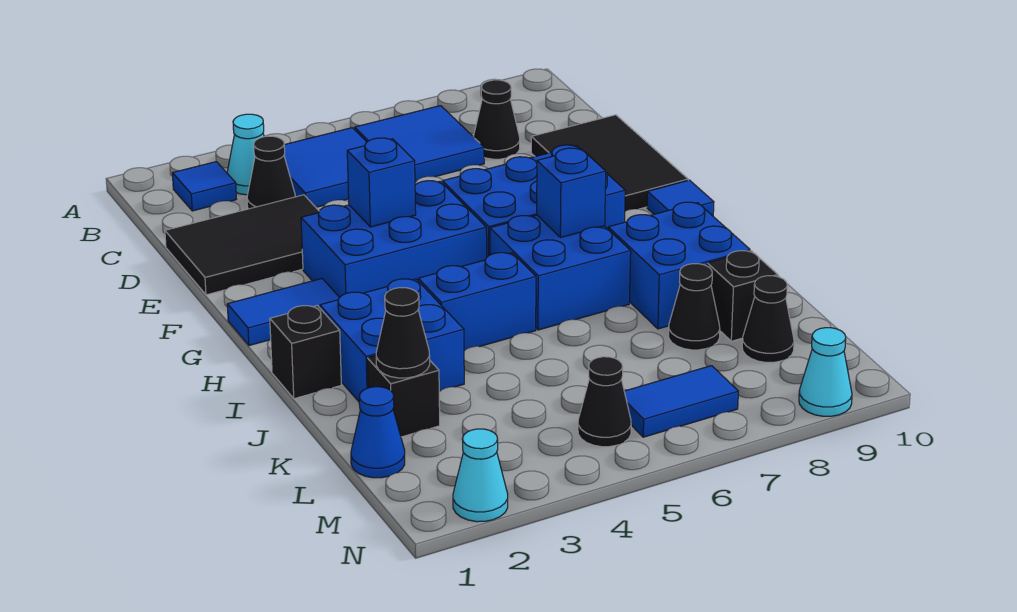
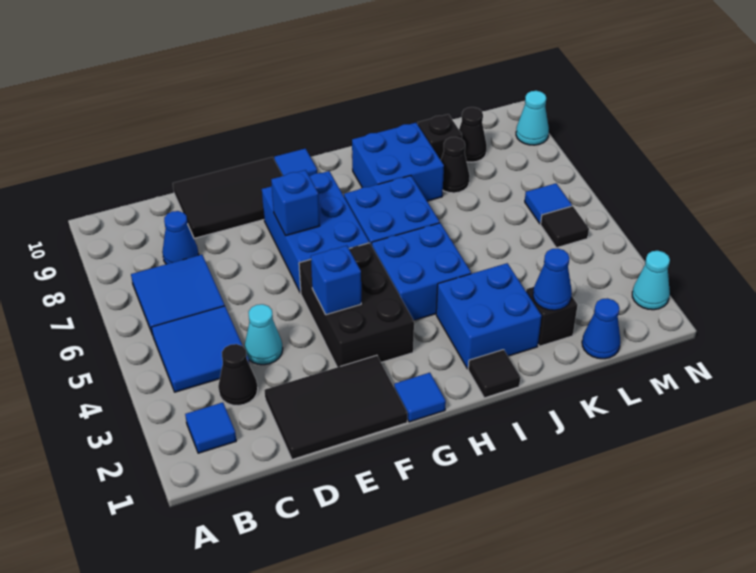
cyan cone B3 level 1 -> cyan cone D4 level 1
black cone C8 level 1 -> blue cone C8 level 1
black tile D1:E3 level 1 -> black tile D1:F2 level 1
blue brick F3:G5 level 1 -> black brick F3:G5 level 1
blue tile G1:G2 level 1 -> blue tile G1 level 1
blue brick H7 level 2 -> blue brick F7 level 2
black brick I1 level 1 -> black tile I1 level 1
blue brick I4:I5 level 1 -> blue brick H4:I5 level 1
black cone K2 level 2 -> blue cone K2 level 2
black cone M5 level 1 -> black tile M5 level 1
blue tile M6:M7 level 1 -> blue tile M6 level 1

